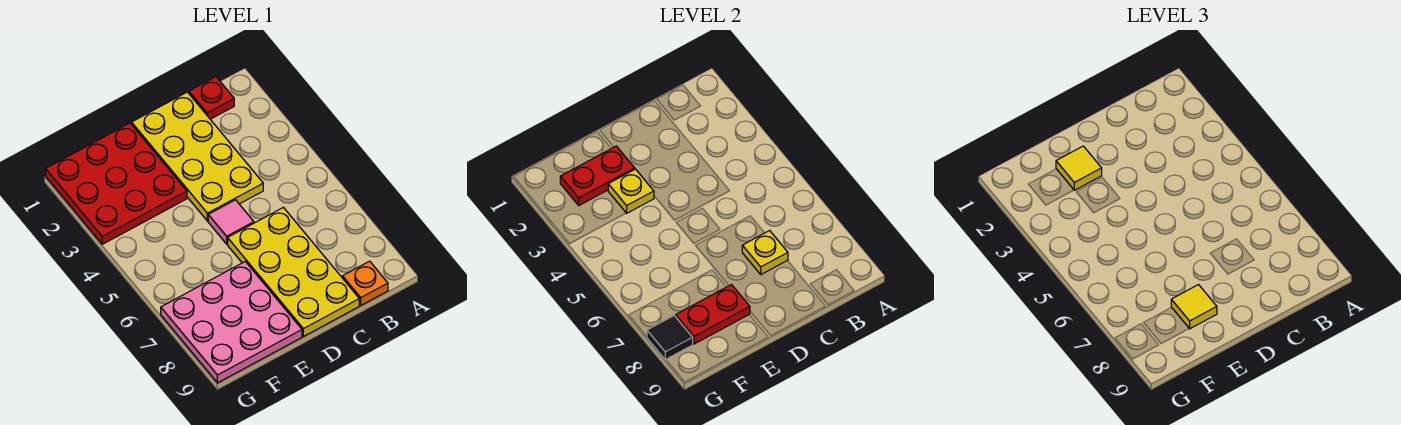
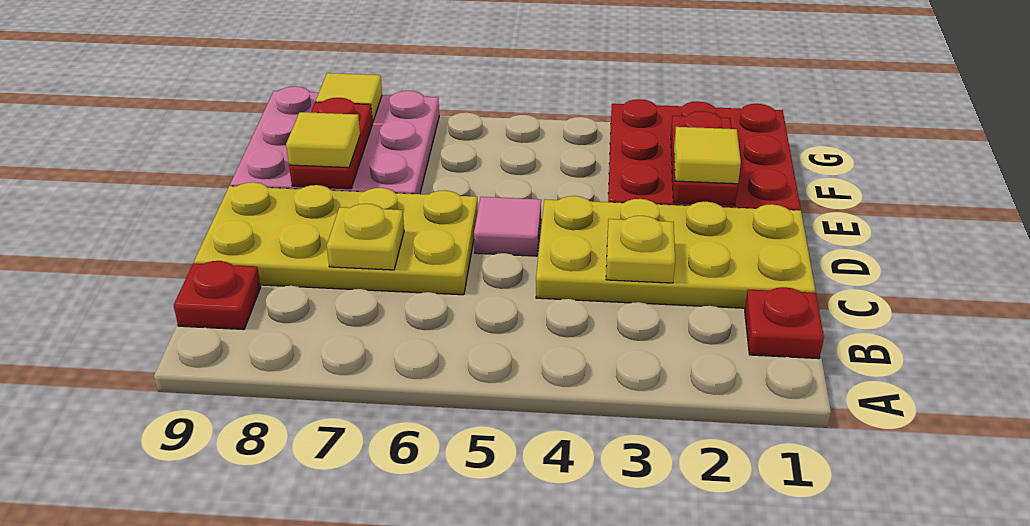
orange plate B9 level 1 -> red plate B9 level 1
yellow plate E3 level 2 -> yellow plate C3 level 2
black tile G8 level 2 -> yellow tile G8 level 2

